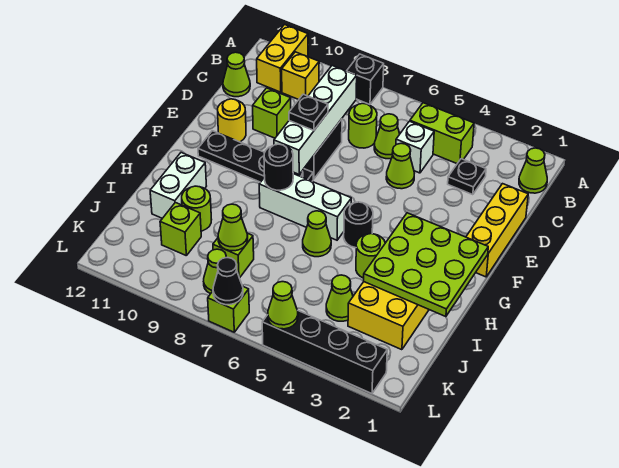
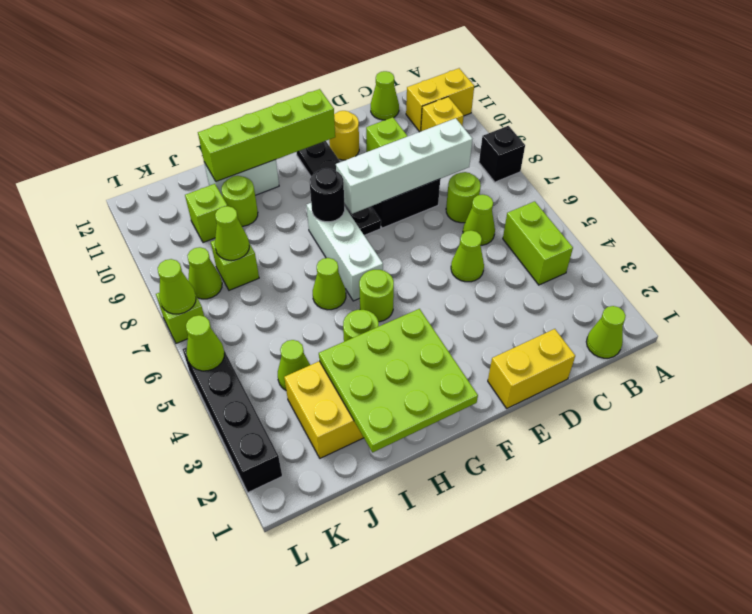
black plate C3 level 1 -> none
white brick C5 level 1 -> none
yellow brick D1:F1 level 1 -> yellow brick D1:E1 level 1
black plate E8 level 3 -> none
none -> lime brick F11:I11 level 2
black round brick G5 level 1 -> lime round brick G5 level 1
black cone L7 level 2 -> lime cone L7 level 2

